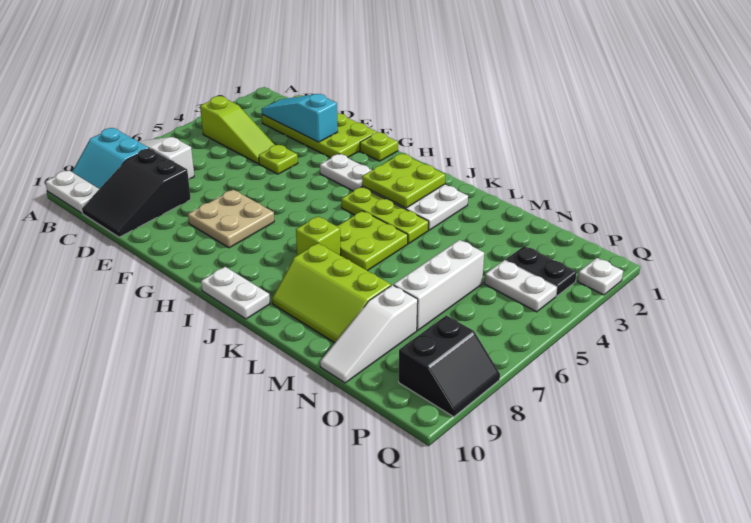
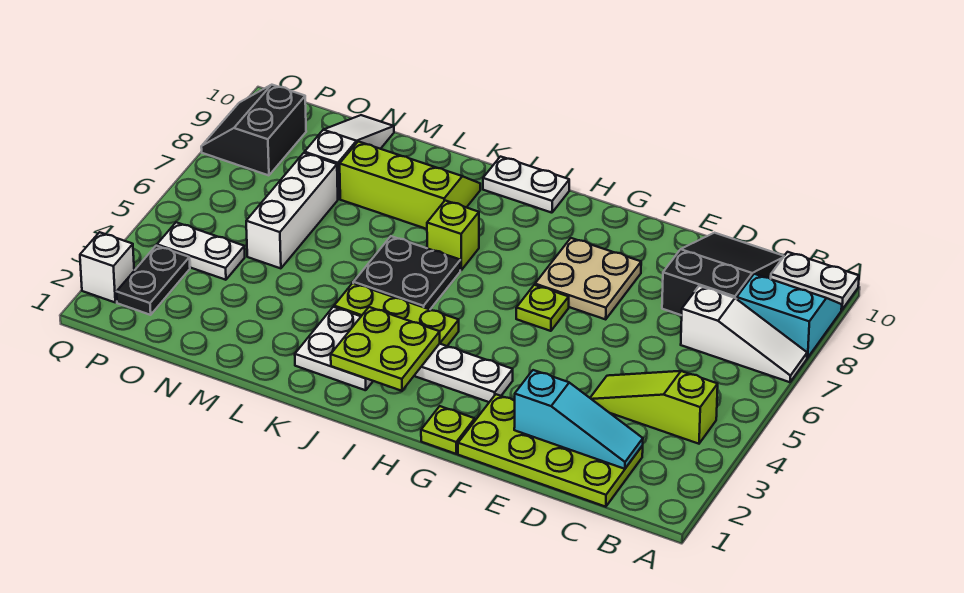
lime plate E4 level 1 -> lime plate G6 level 1
lime plate J5:K6 level 1 -> black plate J5:K6 level 1
black plate O3:P3 level 1 -> black plate P2:P3 level 1
white plate Q2 level 1 -> white brick Q2 level 1

